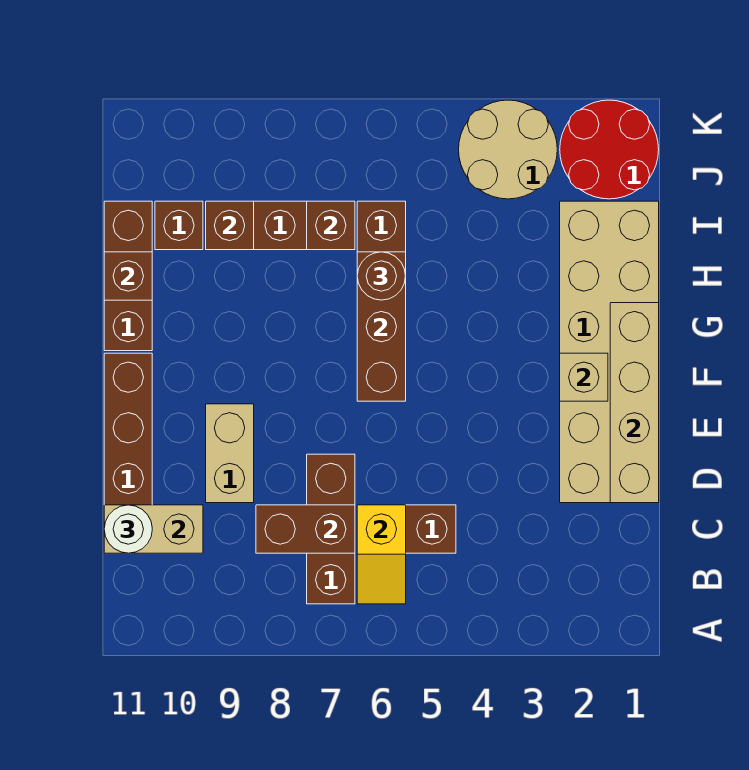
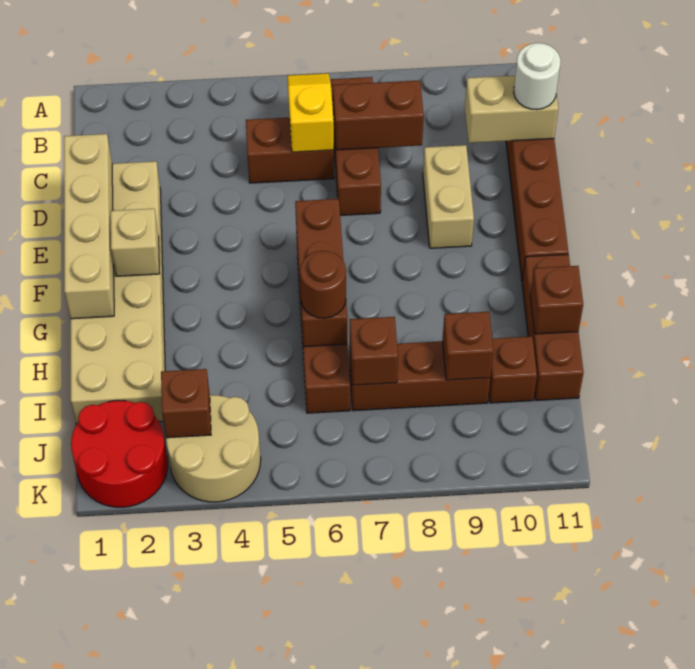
none -> brown brick J3 level 2

